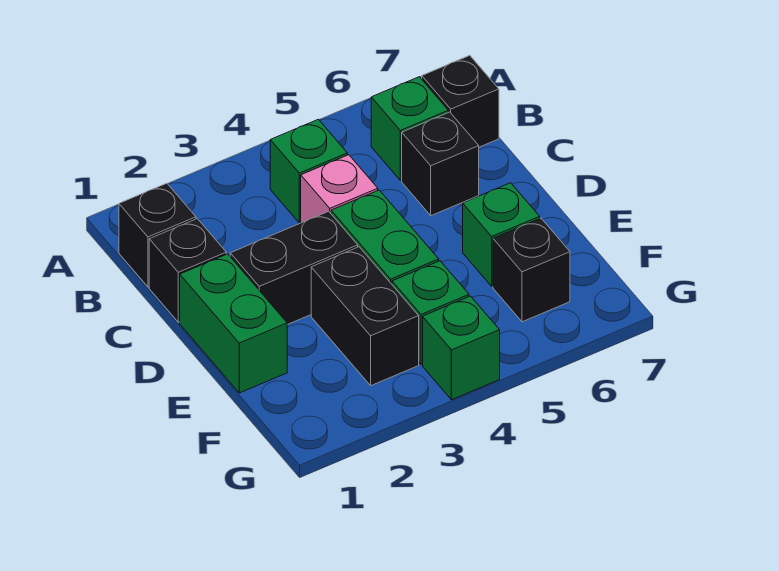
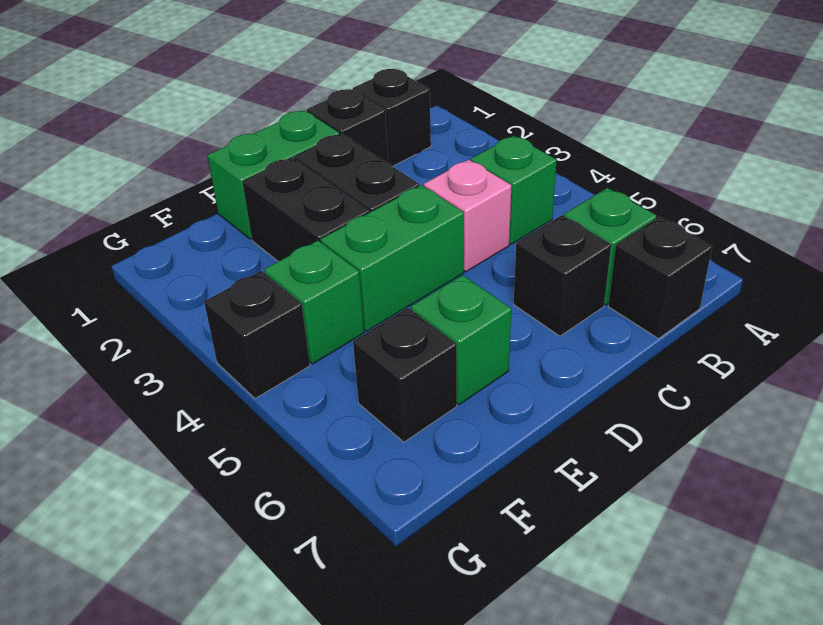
black brick E3:F3 level 1 -> black brick E2:E3 level 1
green brick G4 level 1 -> black brick G4 level 1

